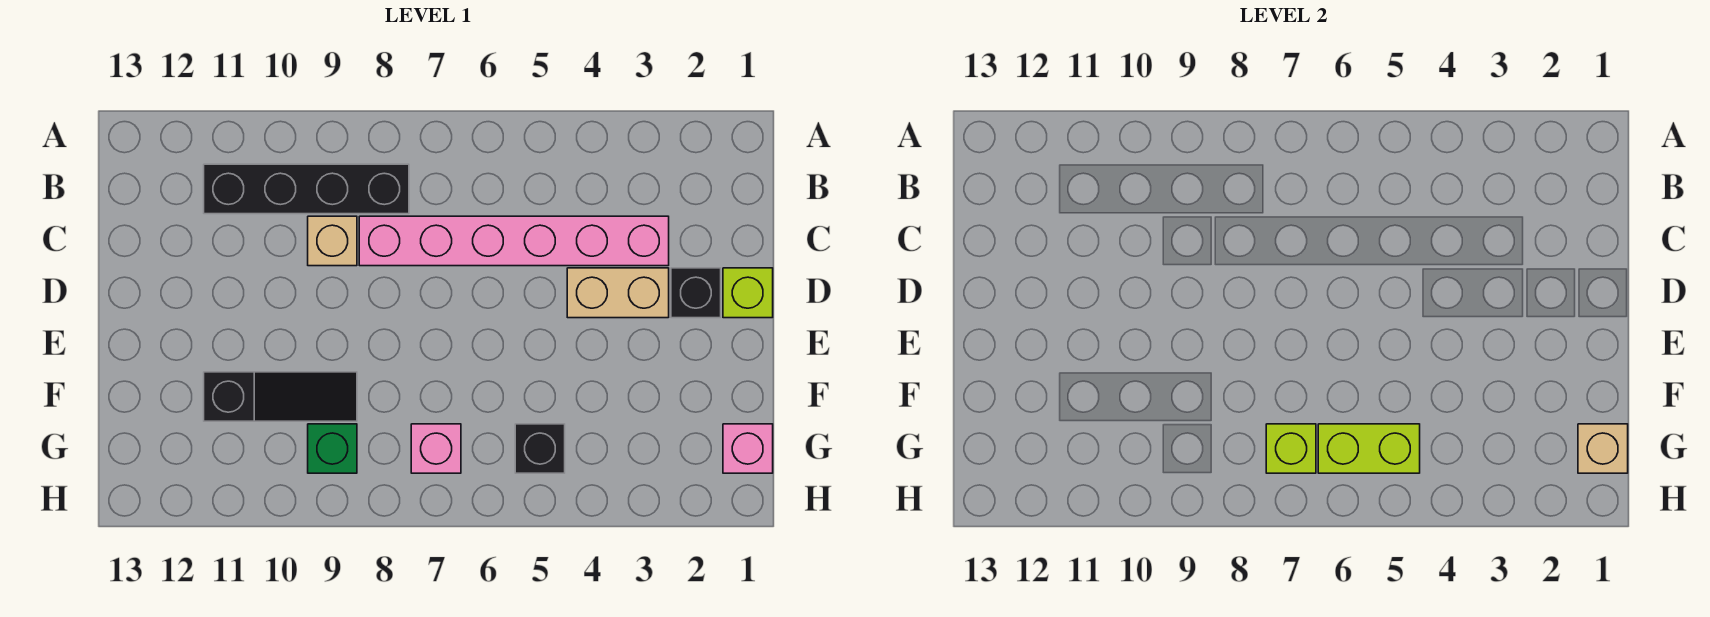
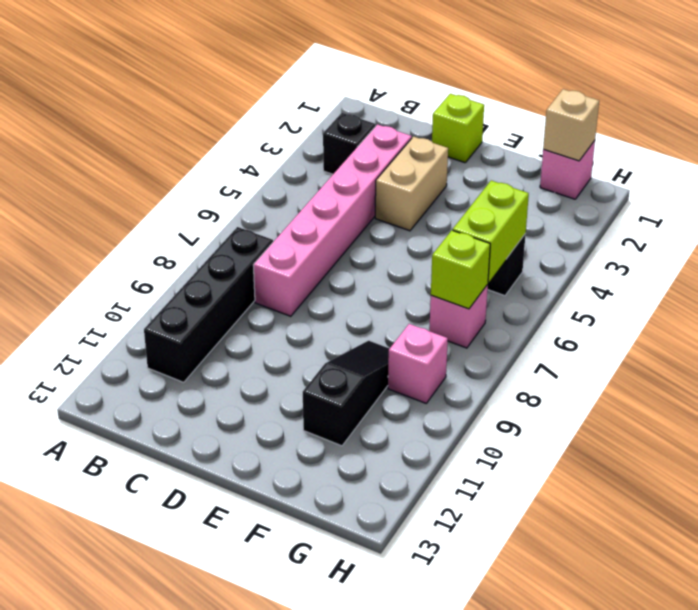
tan brick C9 level 1 -> none
black brick D2 level 1 -> black brick B3 level 1
green brick G9 level 1 -> pink brick G9 level 1

